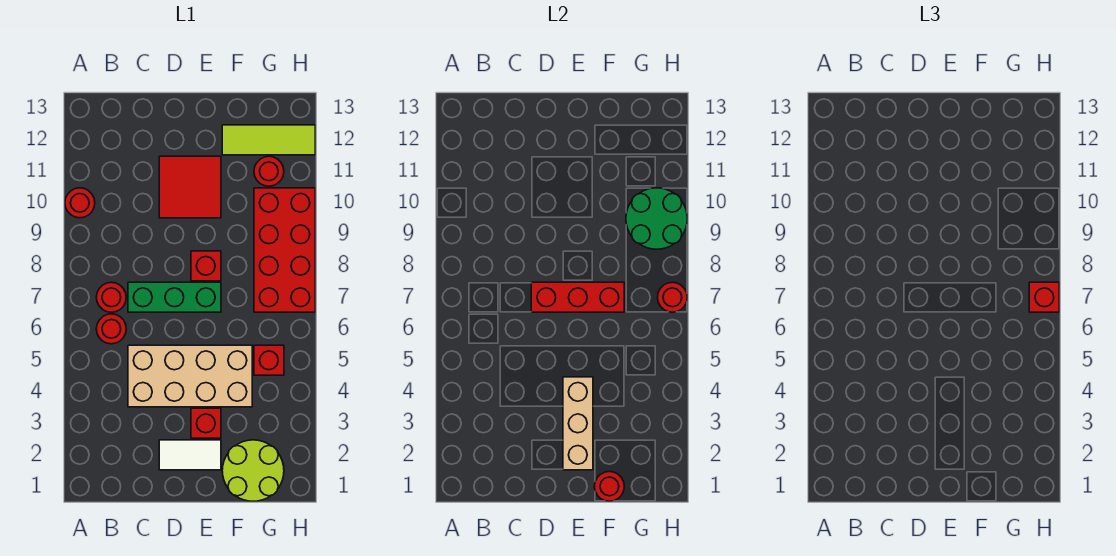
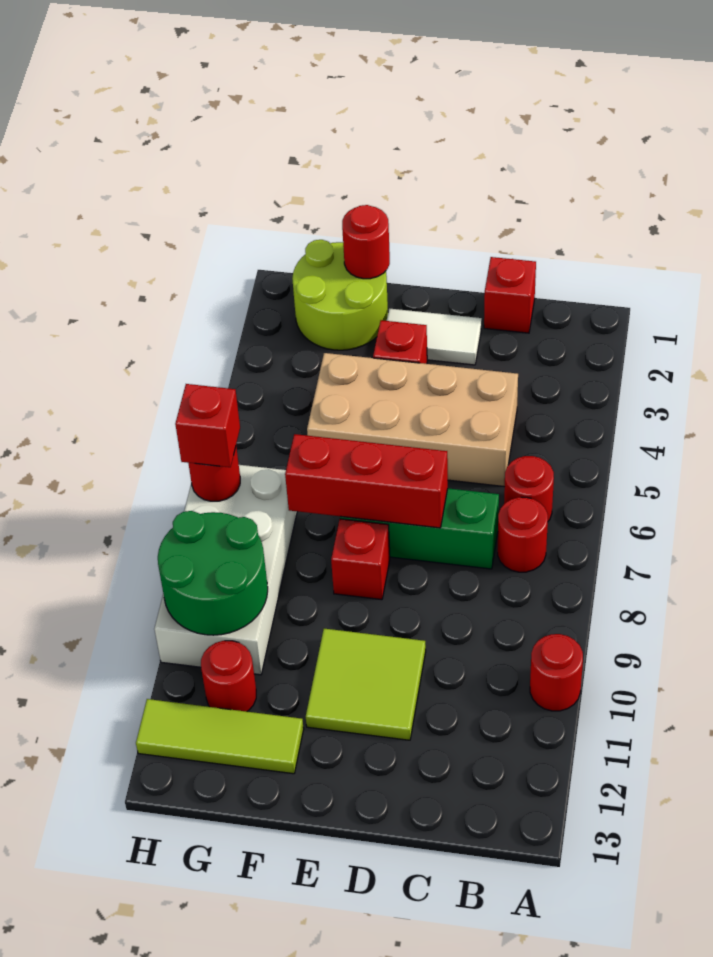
red tile D10:E11 level 1 -> lime tile D10:E11 level 1
tan brick E2:E4 level 2 -> none
red brick G5 level 1 -> red brick C1 level 1
red brick G7:H10 level 1 -> white brick G7:H10 level 1

